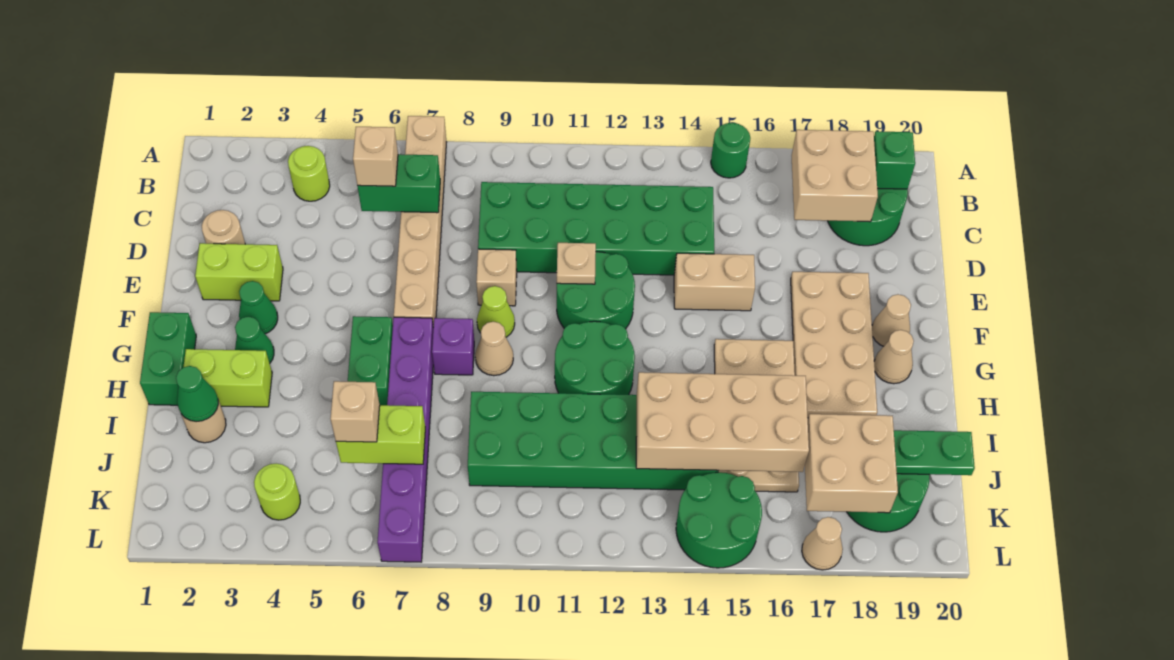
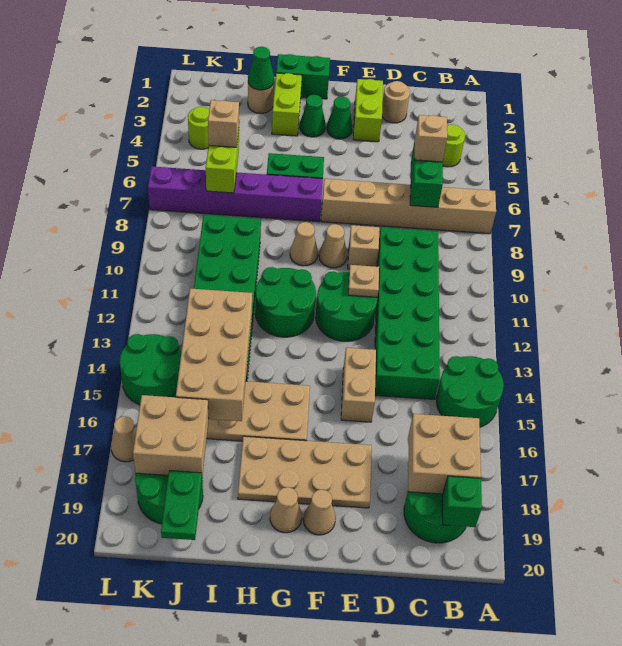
green round brick A15 level 1 -> green round brick A14:B15 level 1
lime cone F9 level 1 -> tan cone F9 level 1
purple brick G8 level 1 -> none

